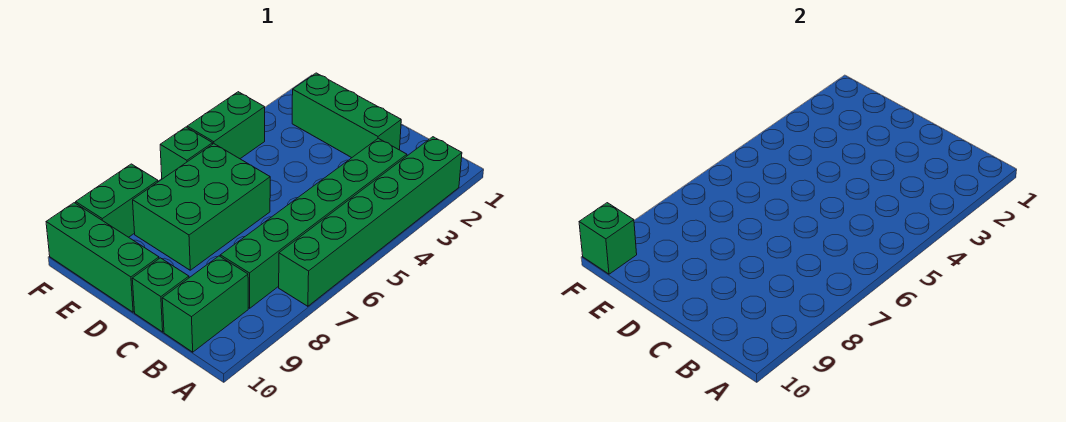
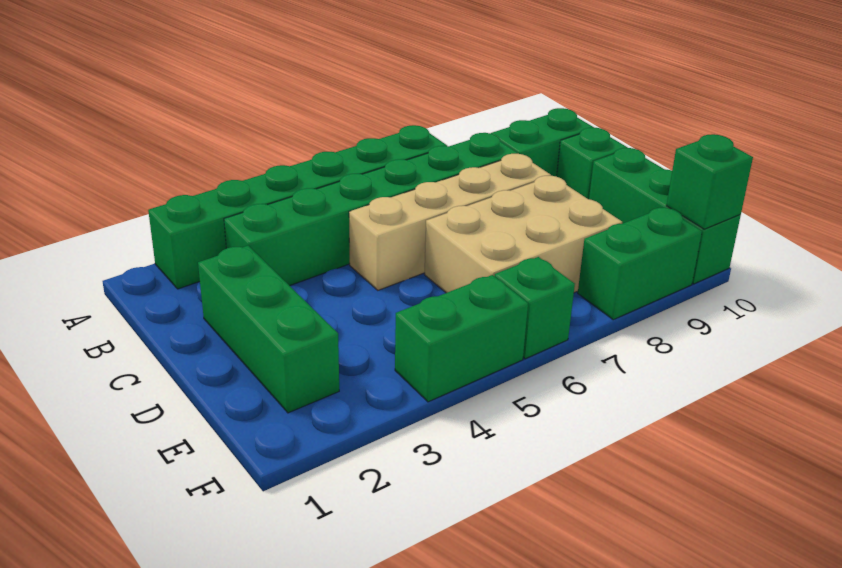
none -> tan brick C5:C8 level 1
green brick D6:E8 level 1 -> tan brick D6:E8 level 1

